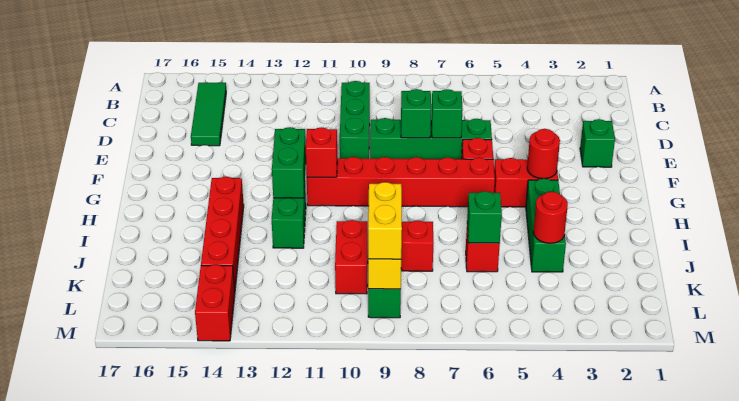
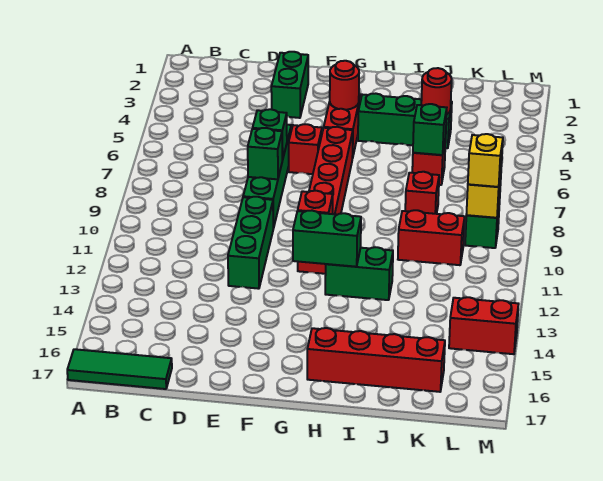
green tile B15:D15 level 1 -> green tile A17:C17 level 1
green brick C10:E10 level 1 -> green brick E10:E12 level 1
green brick E2 level 1 -> green brick E2:E3 level 1
red brick H14:K14 level 1 -> red brick H16:K16 level 1
yellow brick K9:L9 level 3 -> yellow brick L9 level 3

